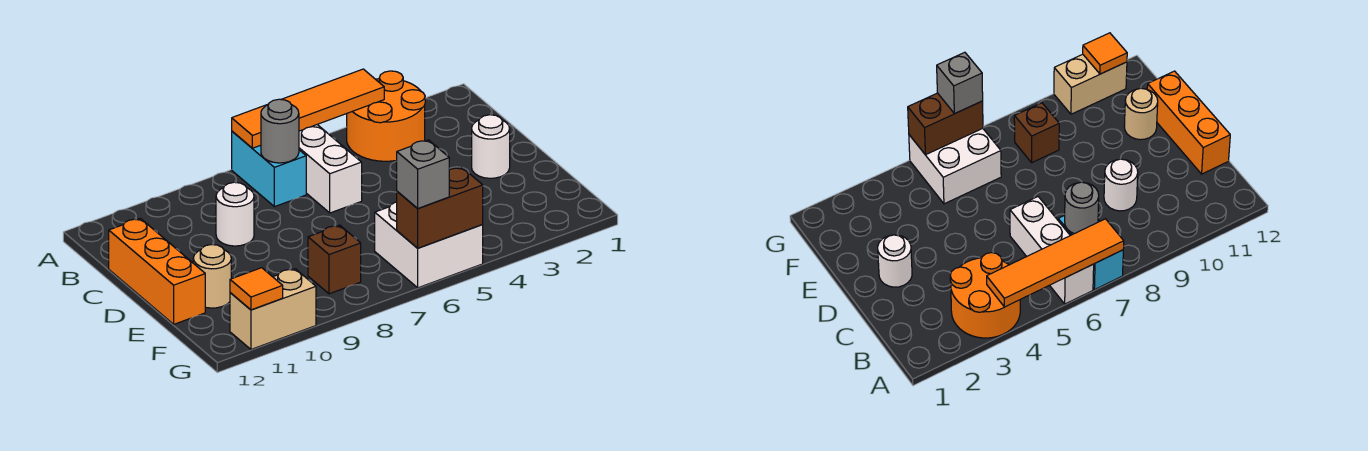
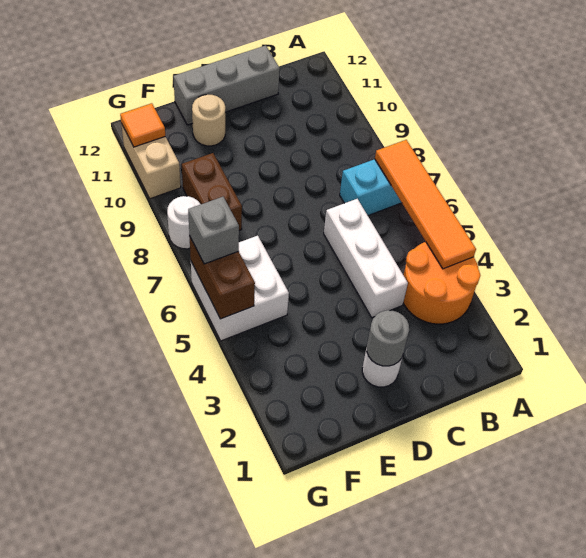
white brick A6:C6 level 1 -> white brick C4:C6 level 1
grey round brick B7 level 2 -> grey round brick D2 level 2
white round brick C9 level 1 -> white round brick G8 level 1
orange brick C12:E12 level 1 -> grey brick C12:E12 level 1
brown brick F8 level 1 -> brown brick F8:F9 level 1

